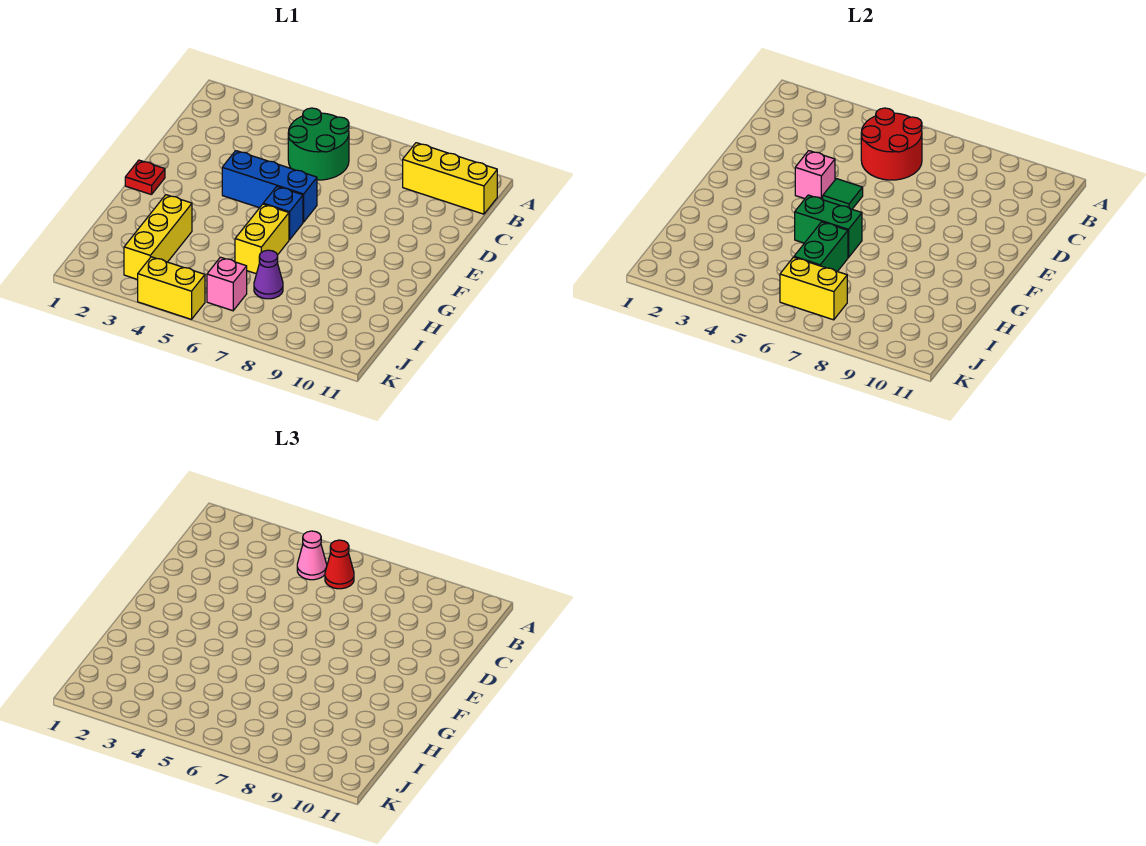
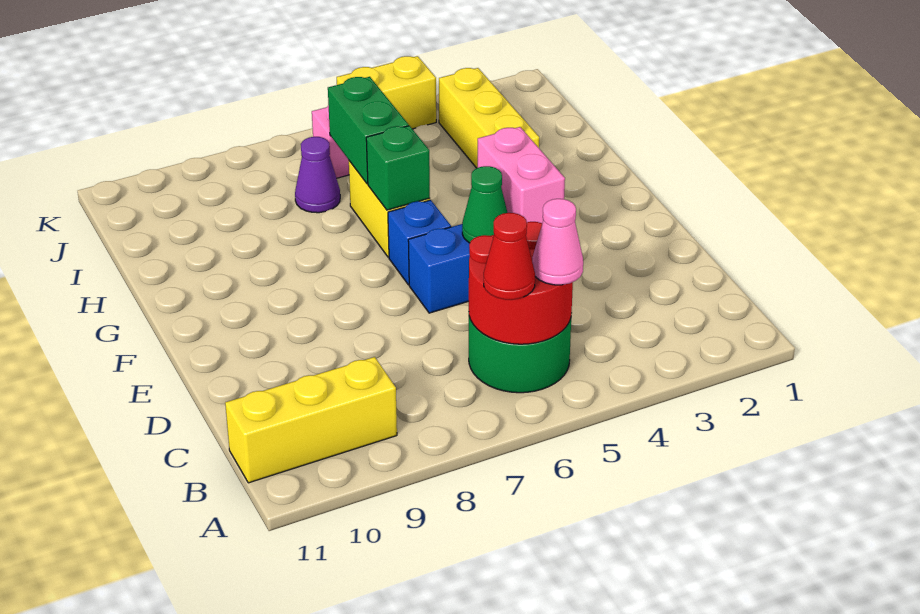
pink brick E4 level 2 -> pink brick E4:F4 level 2
green tile E5 level 2 -> green cone E5 level 2
red plate F1 level 1 -> none
green brick G5:G6 level 2 -> green brick G6 level 2
yellow brick J6:J7 level 2 -> none

